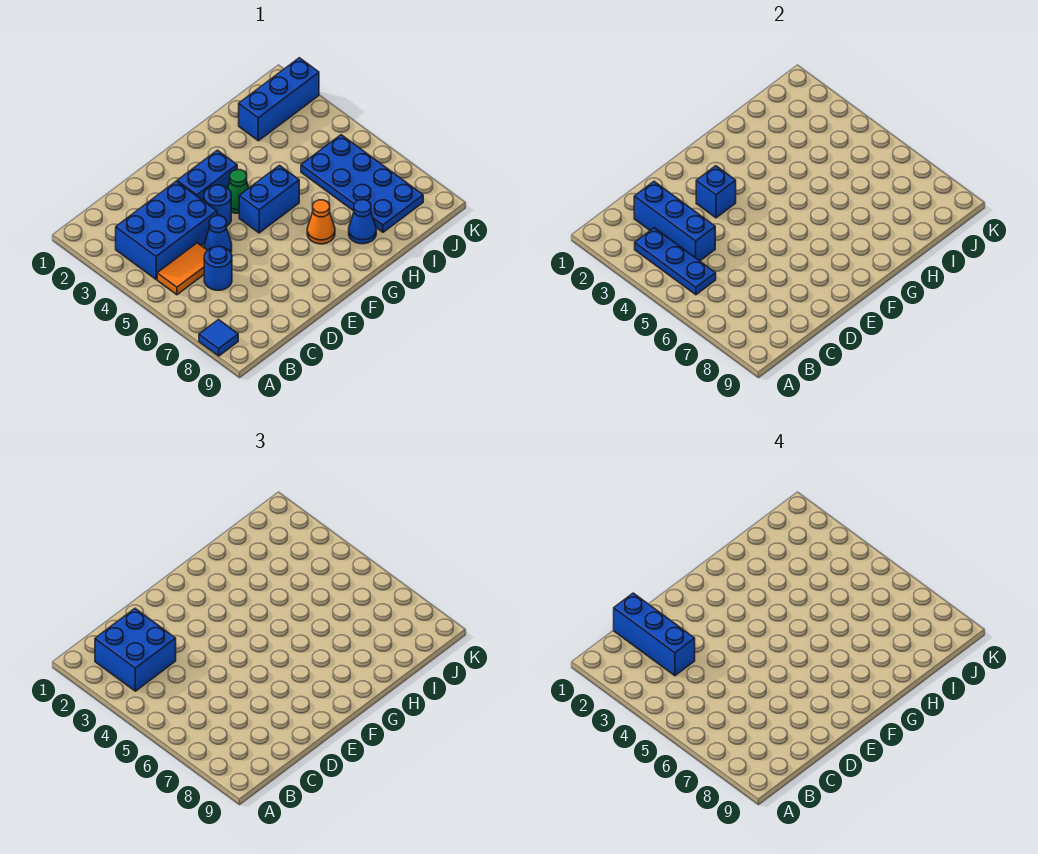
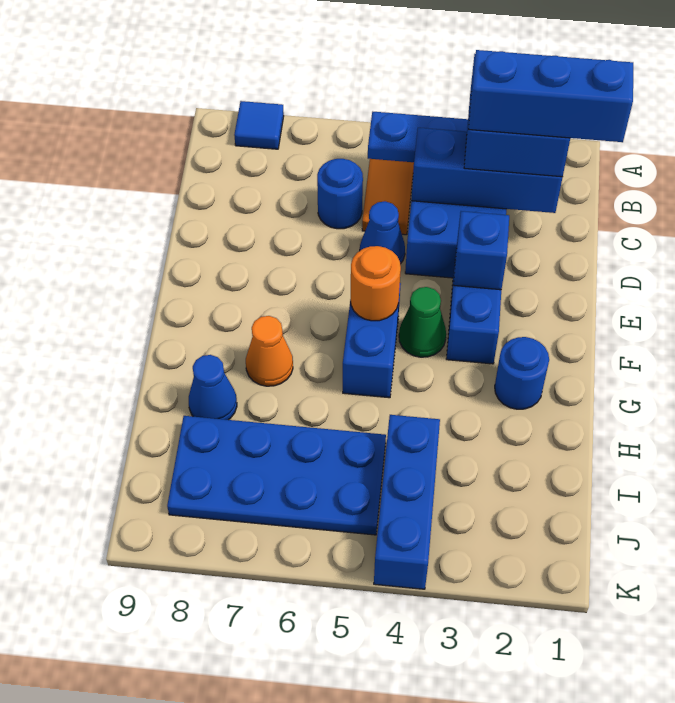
blue round brick E4 level 1 -> blue round brick G2 level 1
none -> orange round brick F5 level 2
blue brick I2:K2 level 1 -> blue brick I4:K4 level 1

